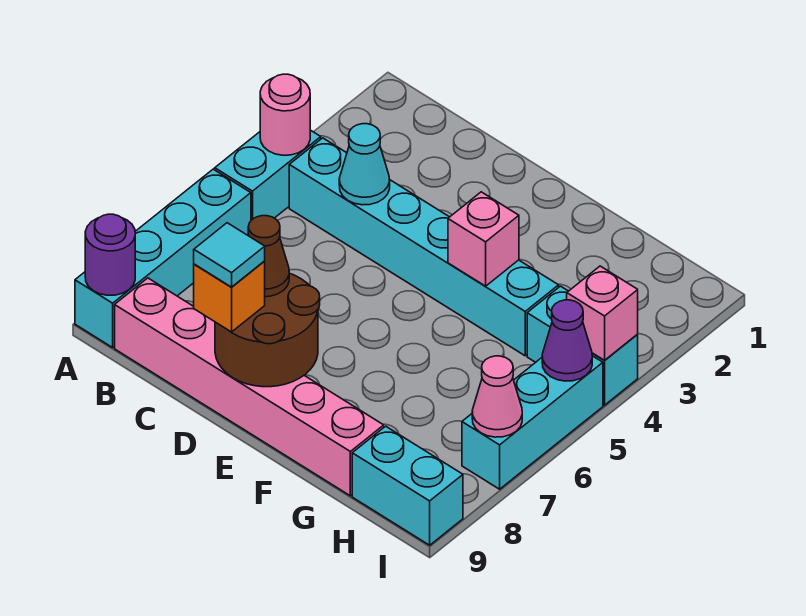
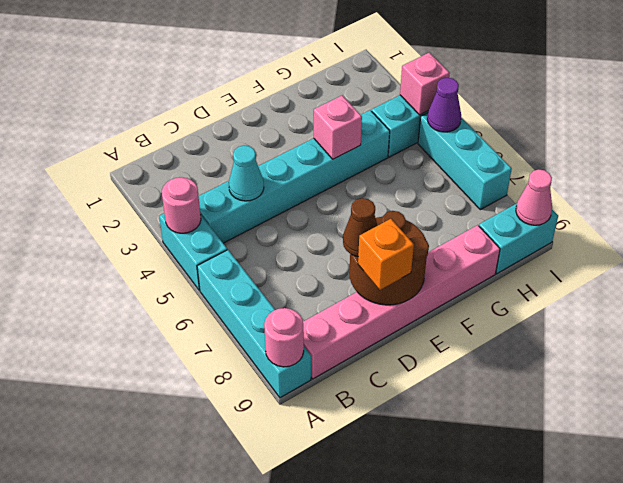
purple round brick A9 level 2 -> pink round brick A9 level 2
cyan tile D9 level 4 -> none
pink cone I7 level 2 -> pink cone I9 level 2

